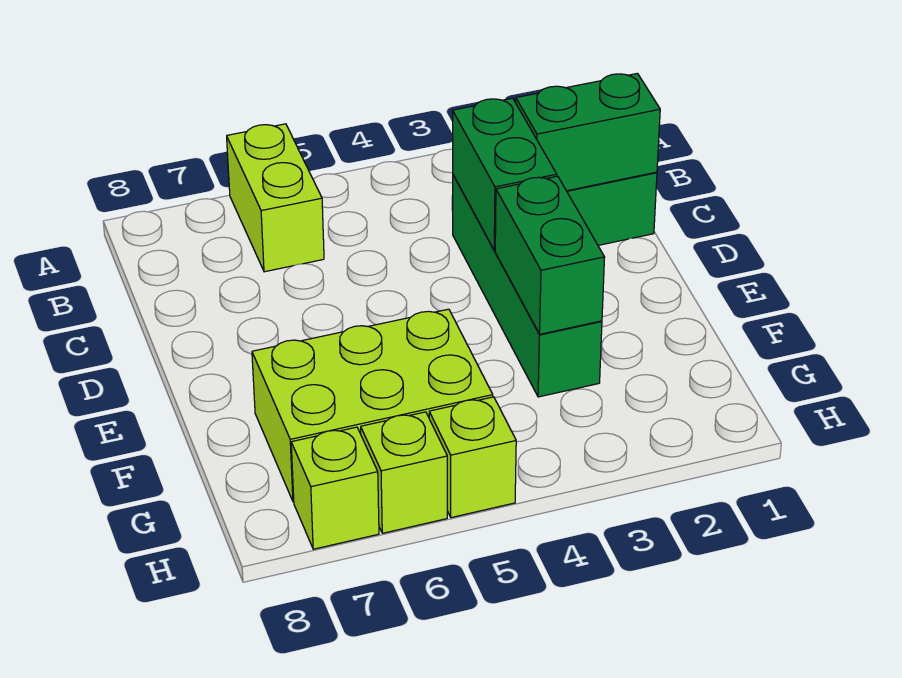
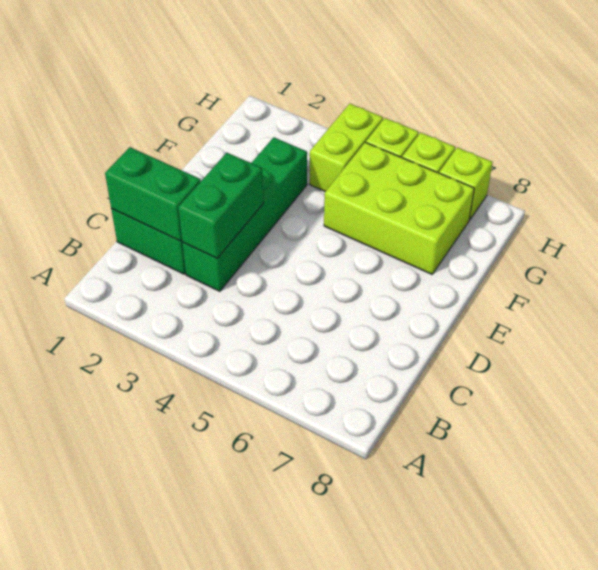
lime brick A6:B6 level 1 -> lime brick G4:H4 level 1
green brick E3:F3 level 2 -> none

